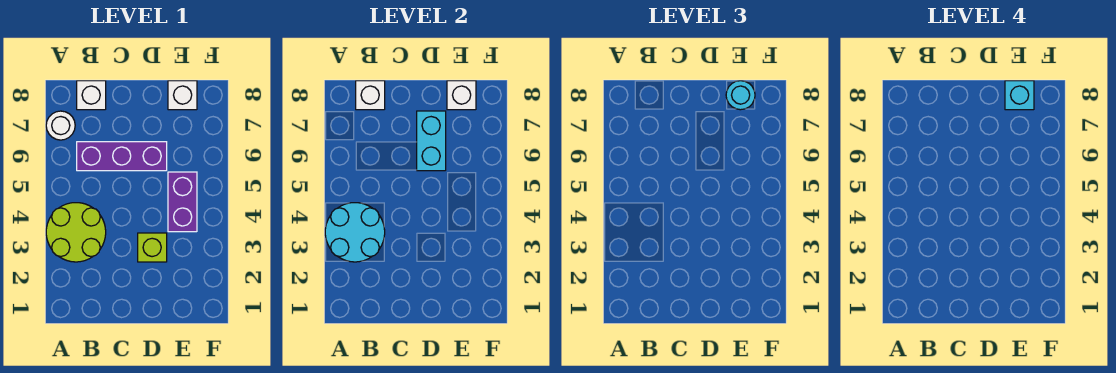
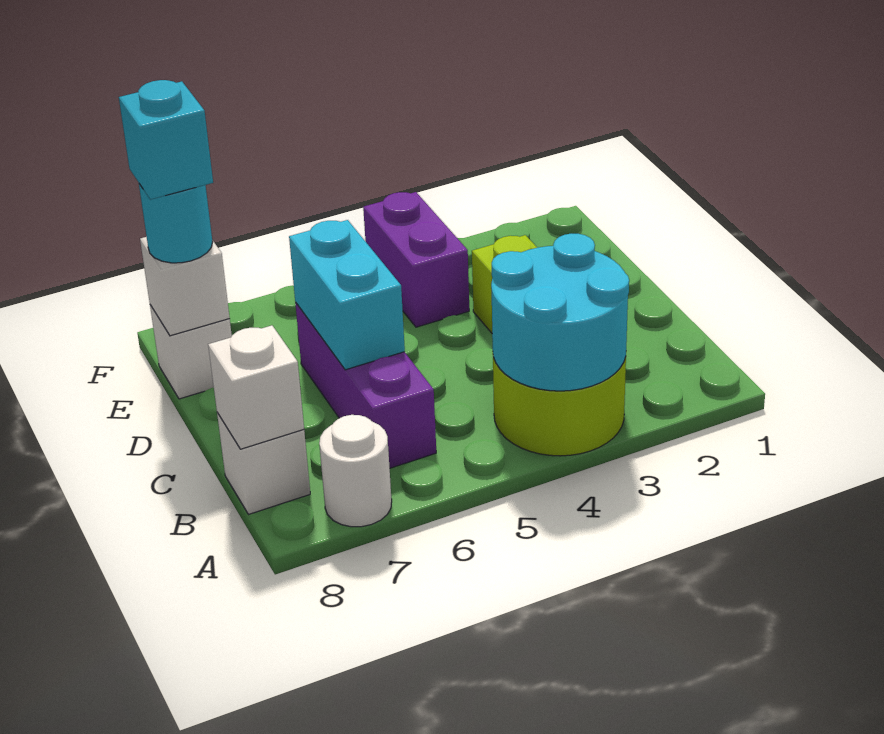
cyan brick D6:D7 level 2 -> cyan brick C6:D6 level 2
purple brick E4:E5 level 1 -> purple brick E4:F4 level 1

